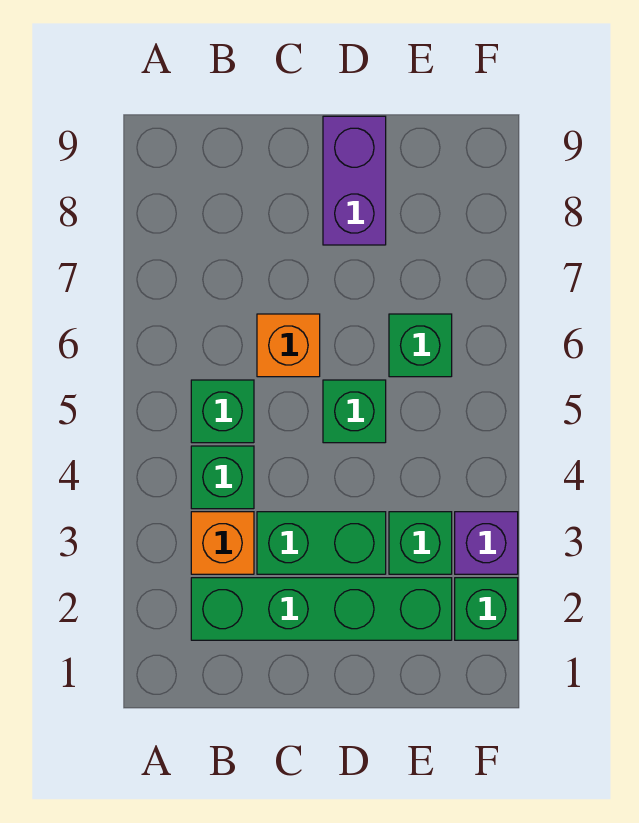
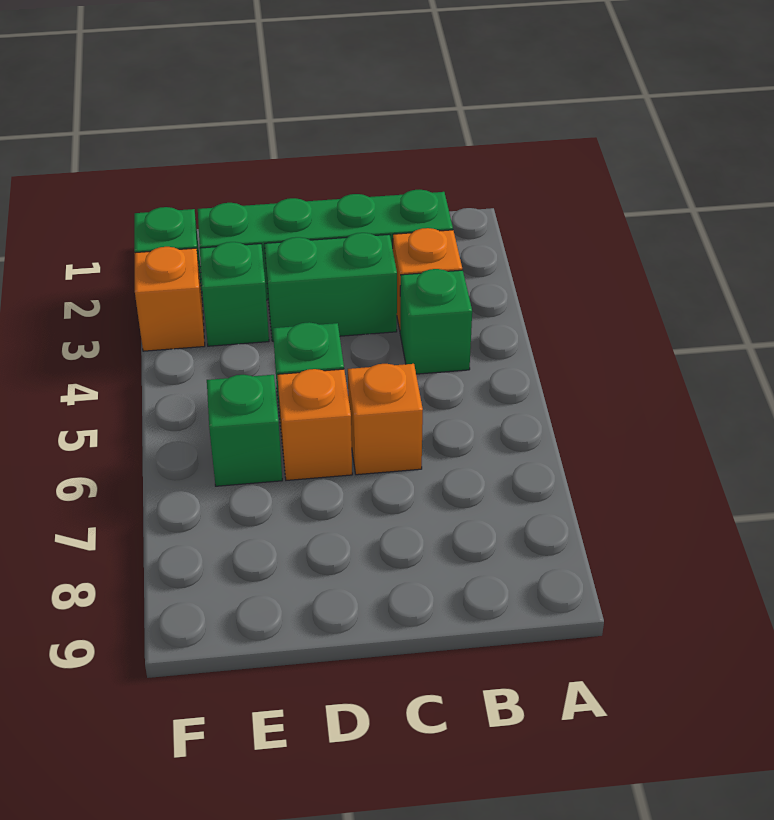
green brick B5 level 1 -> none
none -> orange brick D6 level 1
purple brick D8:D9 level 1 -> none
purple brick F3 level 1 -> orange brick F3 level 1

